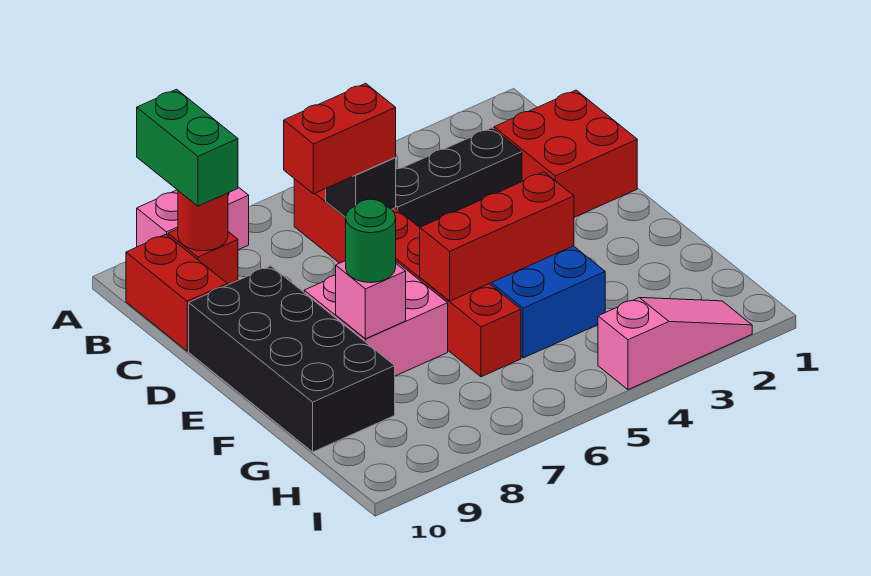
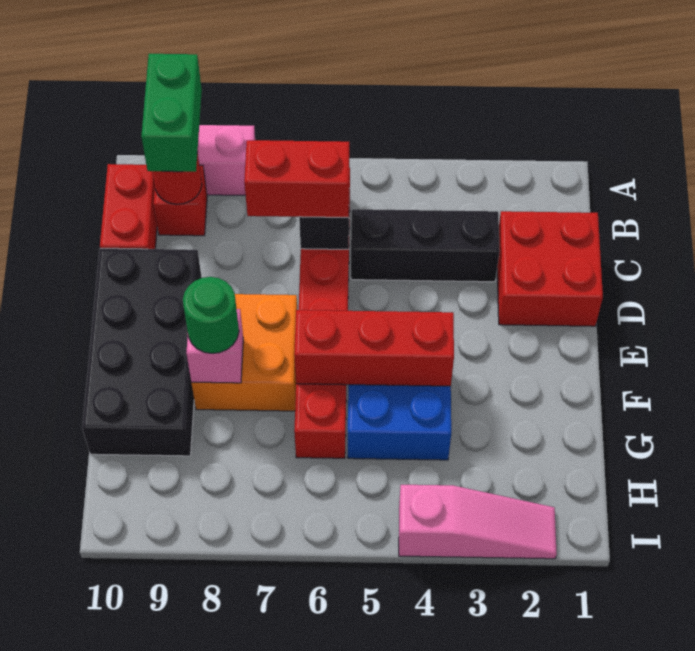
pink brick E7:F8 level 1 -> orange brick E7:F8 level 1

